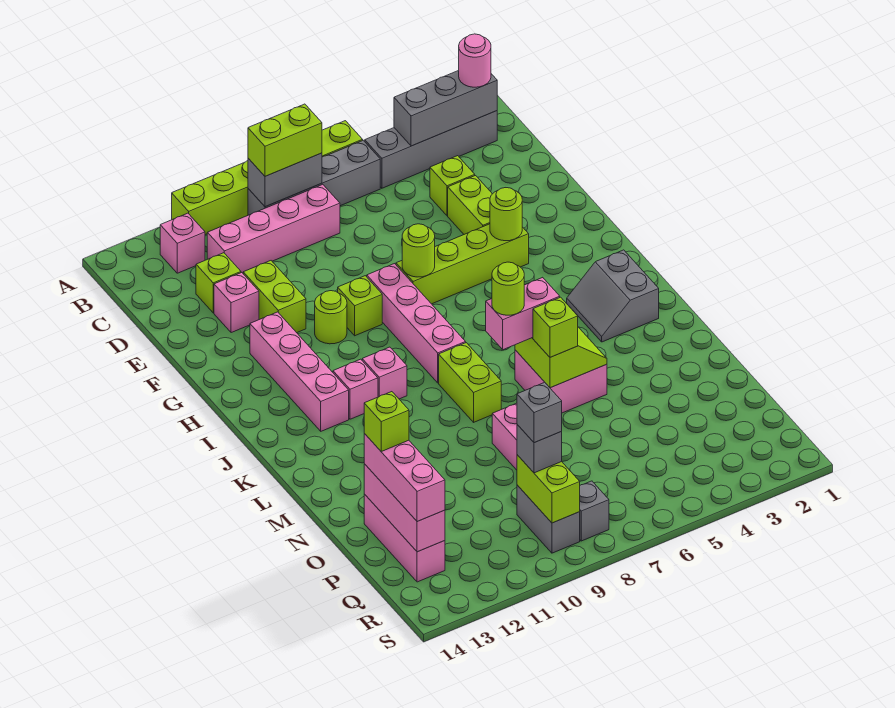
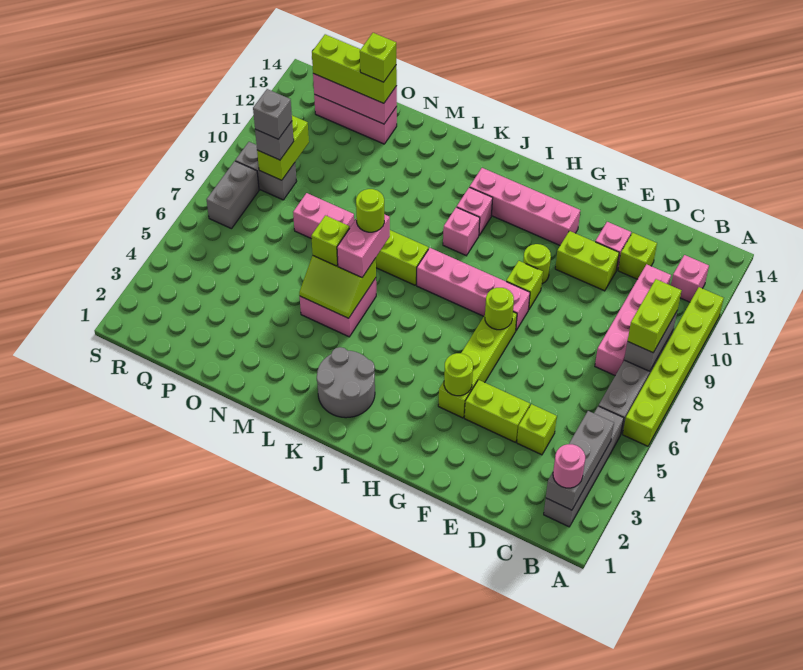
grey slope J2:K3 level 1 top 2 -> grey round brick J2:K3 level 1
pink brick O13:Q13 level 3 -> lime brick O13:Q13 level 3
lime brick Q9:R9 level 2 -> lime brick Q9:Q10 level 2
grey brick R8 level 1 -> grey brick R7:R8 level 1

